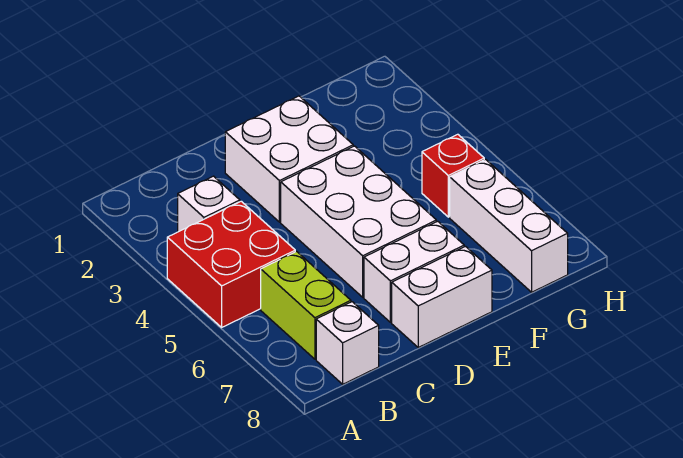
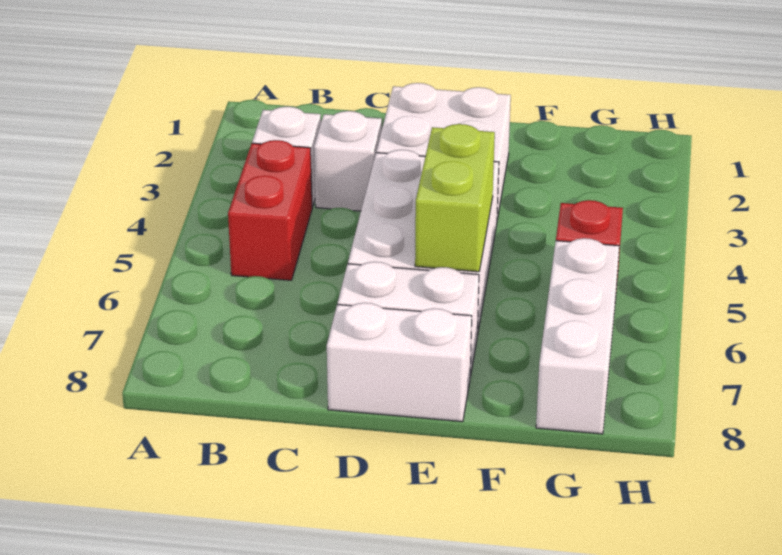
red brick A4:B5 level 1 -> red brick B4:B5 level 1
lime brick B6:B7 level 1 -> lime brick E5:E6 level 2
white brick B8 level 1 -> white brick C3 level 1

